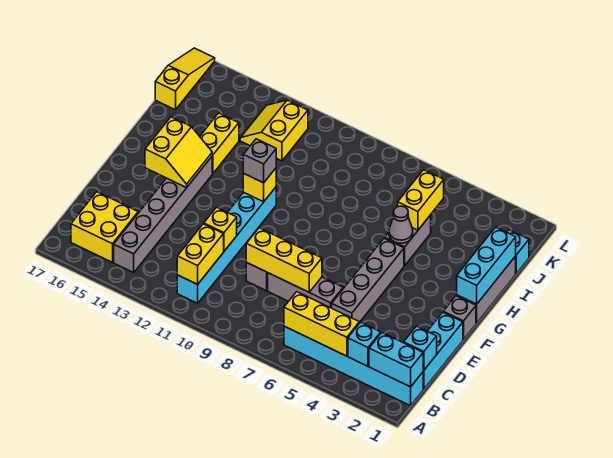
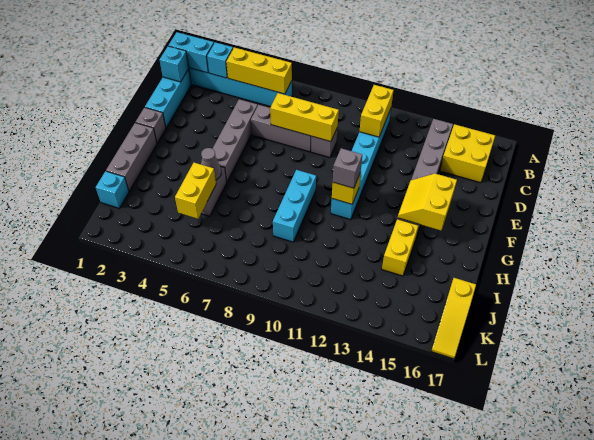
yellow brick D11 level 2 -> none
cyan brick G1:I1 level 2 -> cyan brick G9:I9 level 1
yellow slope J12:K13 level 1 top 12 -> none

